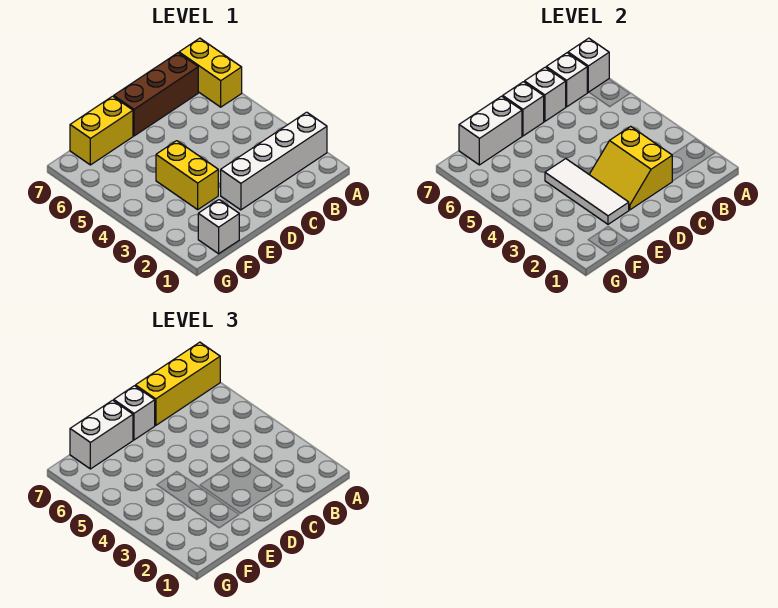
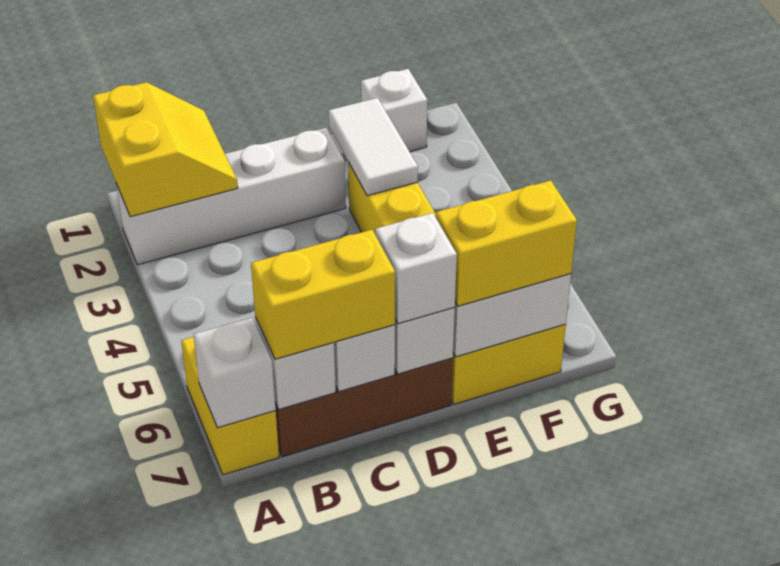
yellow brick A7:C7 level 3 -> yellow brick B7:C7 level 3
yellow slope C2:D3 level 2 top C -> yellow slope A1:B2 level 2 top A
white tile E2:E4 level 2 -> white tile E2:E3 level 2
white brick E7:F7 level 3 -> yellow brick E7:F7 level 3

